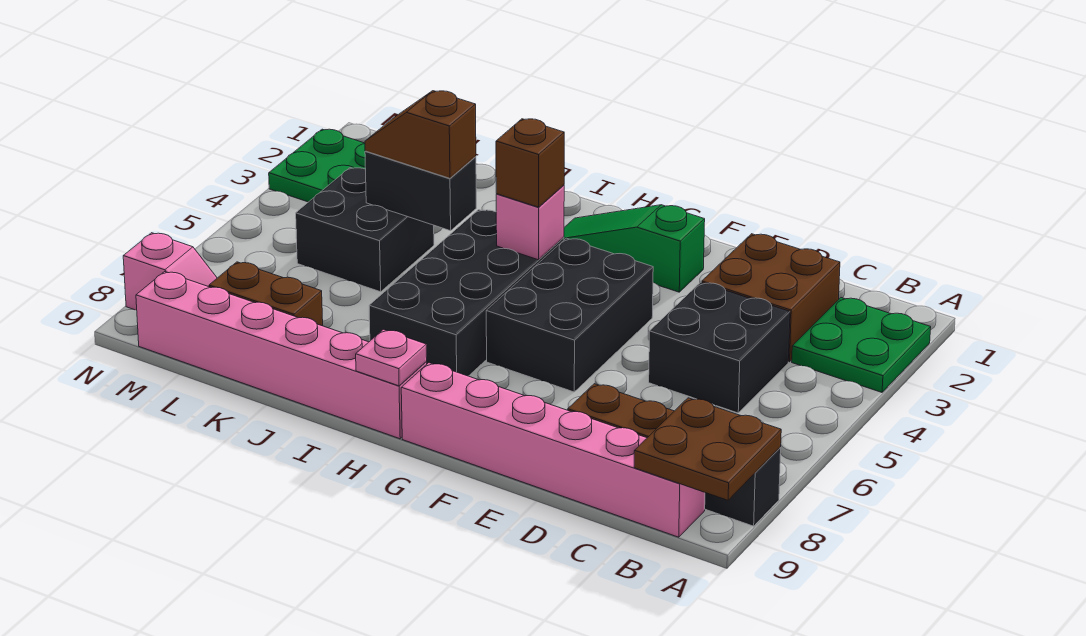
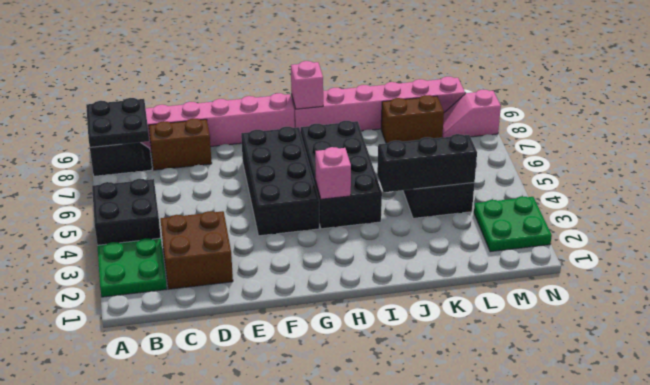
brown plate A8:B9 level 2 -> black plate A8:B9 level 2
black brick C4:D5 level 1 -> black brick A4:B5 level 1
green slope F2:H2 level 1 top F -> none
black brick F4:G6 level 1 -> black brick F4:G7 level 1
brown brick H4 level 3 -> none
pink plate H9 level 2 -> pink brick H9 level 2
black brick J4:K4 level 2 -> black brick J4:L4 level 2
brown slope J4:K4 level 3 top J -> none

